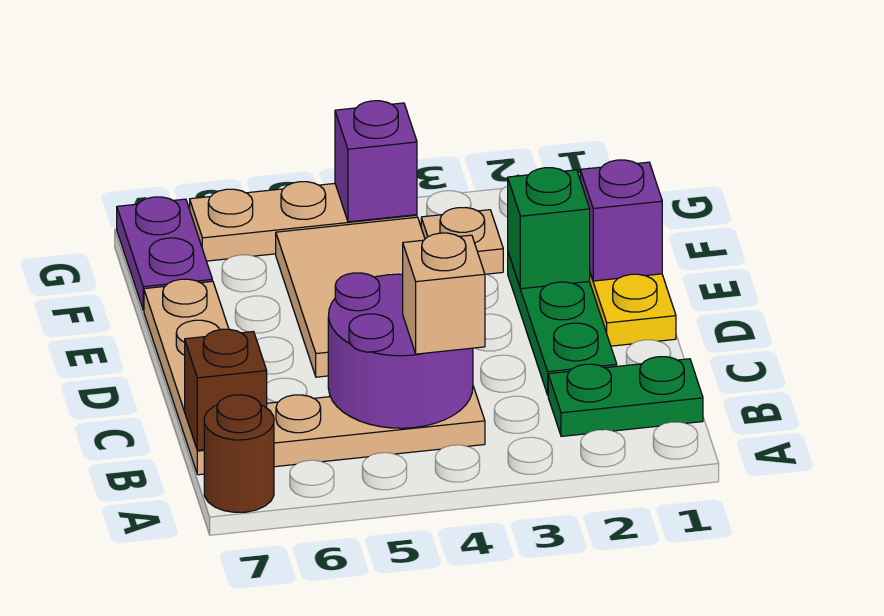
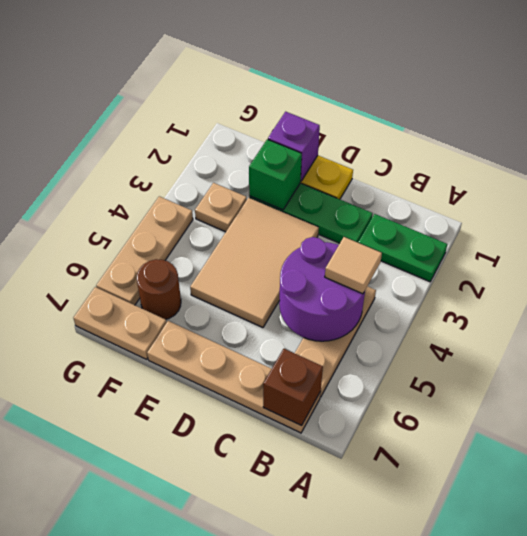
brown round brick A7 level 1 -> brown round brick F6 level 1
green plate B1:B2 level 1 -> green plate A2:B2 level 1
tan brick B4 level 3 -> tan tile B4 level 3
tan tile D4:F5 level 1 -> tan tile D3:E5 level 1
purple plate F7:G7 level 1 -> tan plate F7:G7 level 1
purple brick G4 level 2 -> none

